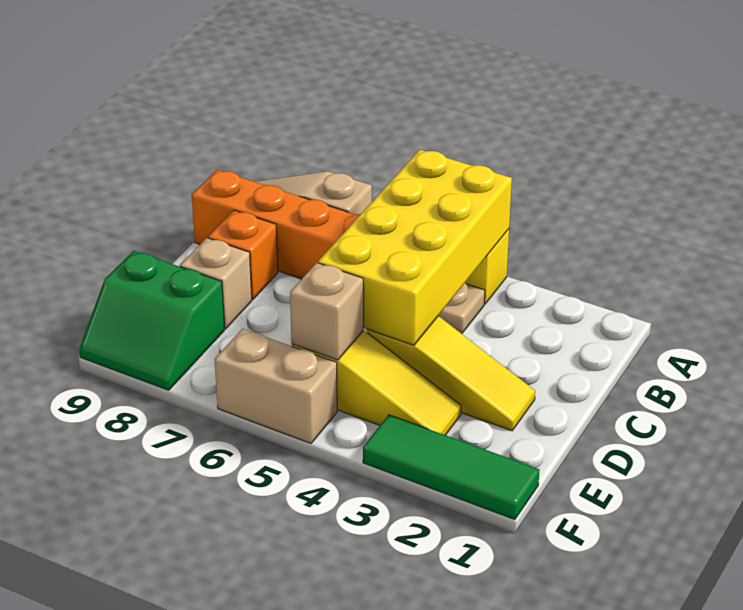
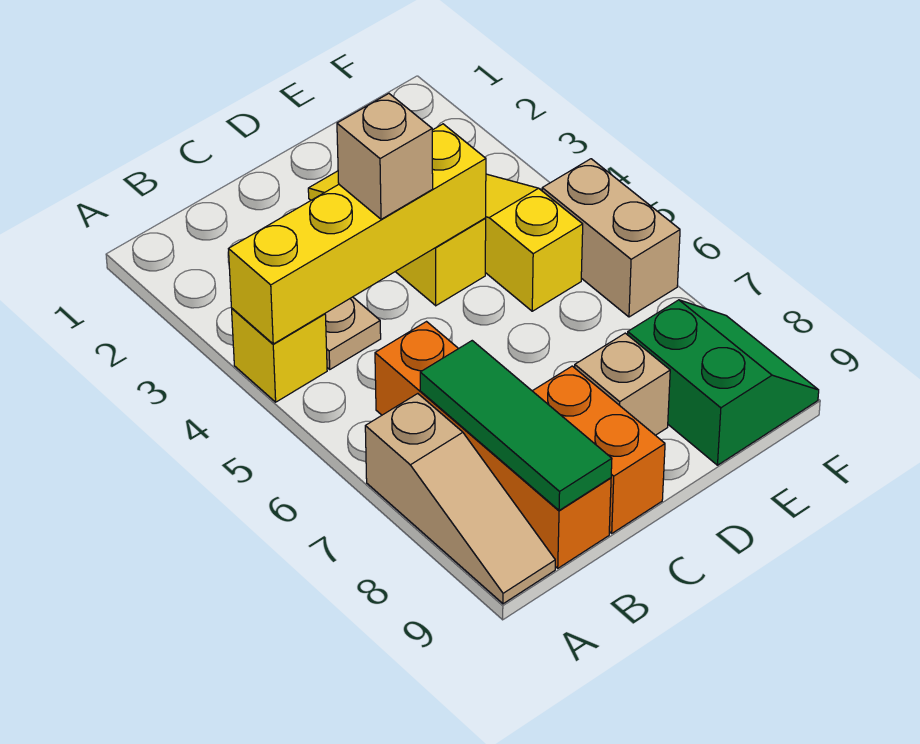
yellow brick A4:D5 level 2 -> yellow brick A4:D4 level 2
orange brick C8 level 1 -> orange brick C8:C9 level 1
tan brick E5 level 2 -> tan brick C4 level 3
green tile F1:F3 level 1 -> green tile B7:B9 level 2

